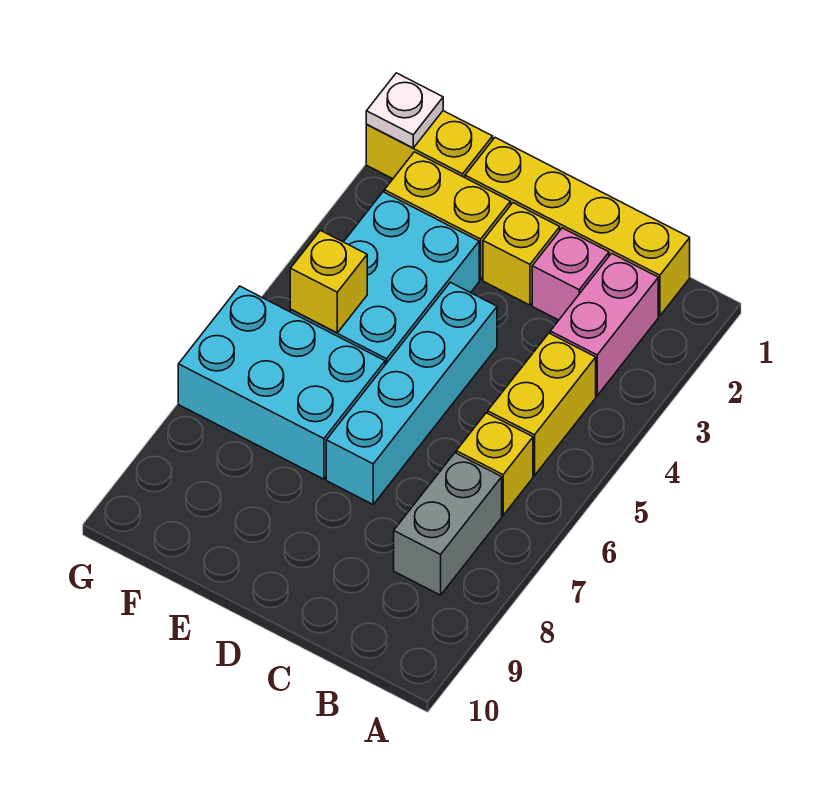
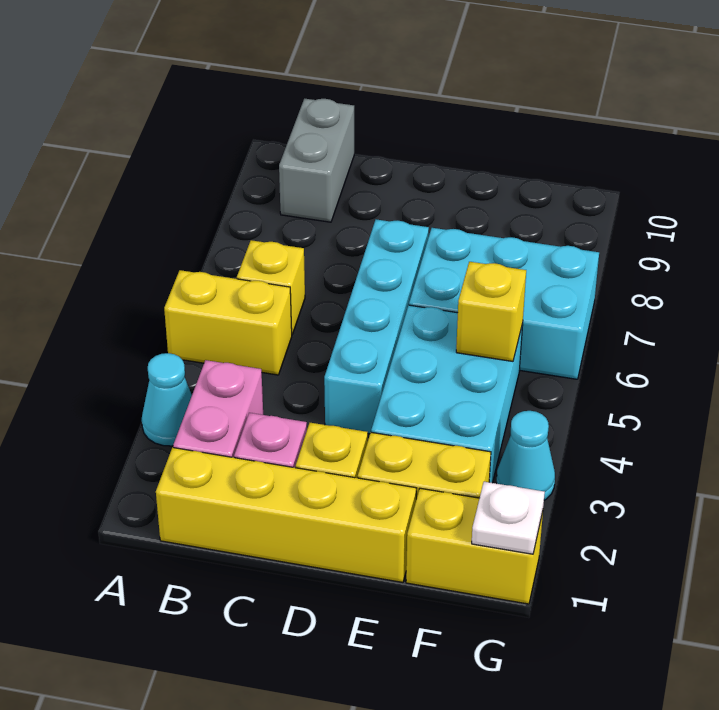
none -> cyan cone A3 level 1
yellow brick B4:B5 level 1 -> yellow brick A5:B5 level 1
grey brick B7:B8 level 1 -> grey brick B9:B10 level 1
none -> cyan cone G3 level 1

